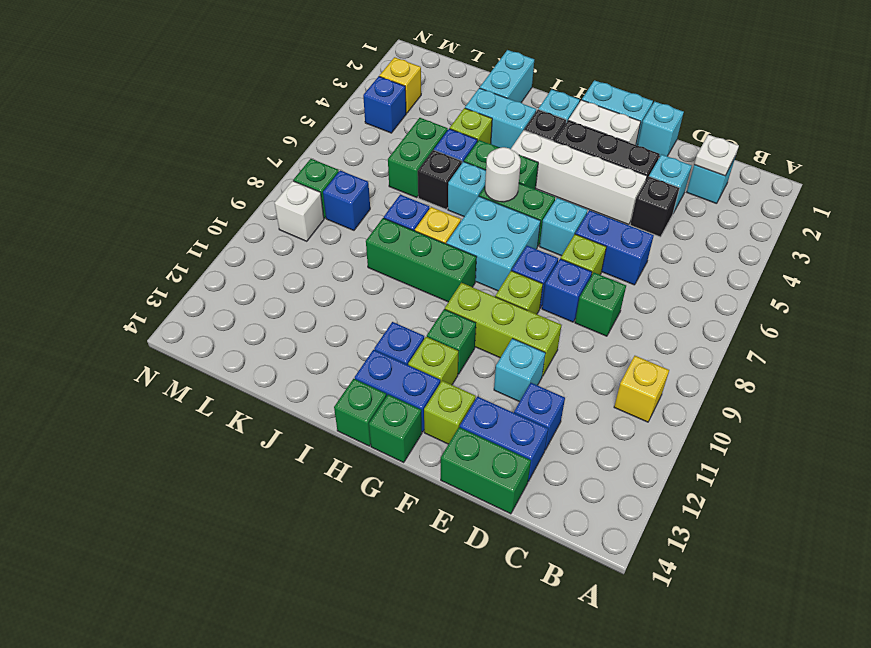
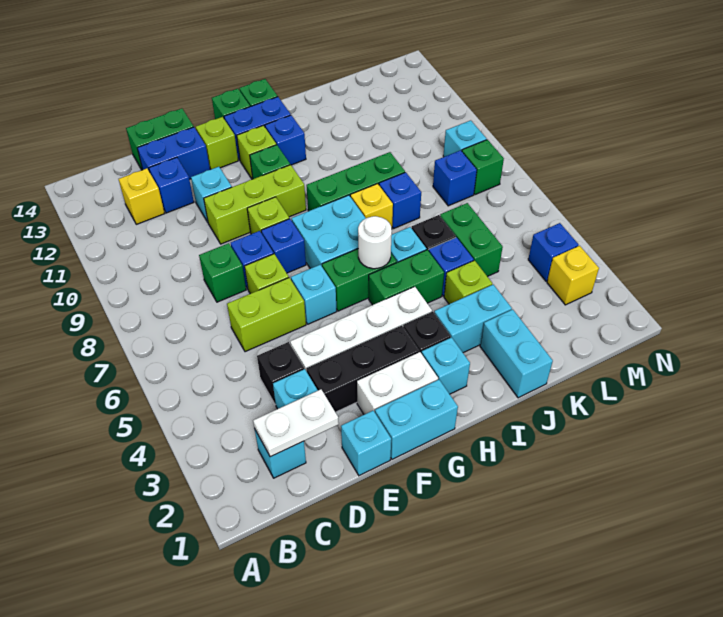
yellow brick B10 level 1 -> yellow brick C12 level 1
white plate C2 level 2 -> white plate C2:D2 level 2
blue brick D6:E6 level 1 -> lime brick D6:E6 level 1
white brick M9 level 1 -> cyan brick M9 level 1

